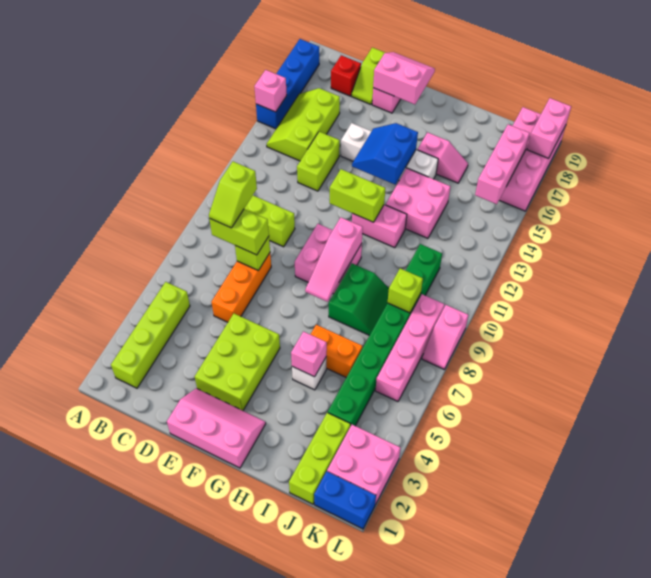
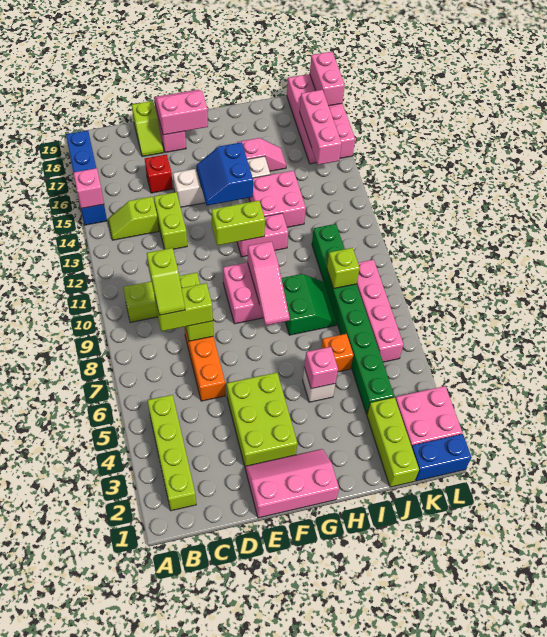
lime slope B14:C16 level 1 top C -> lime slope B14:C14 level 1 top C
red brick C18 level 1 -> red brick D16 level 1
orange brick H6:I6 level 1 -> orange brick I6 level 1
pink slope L8:L9 level 1 top 9 -> none

